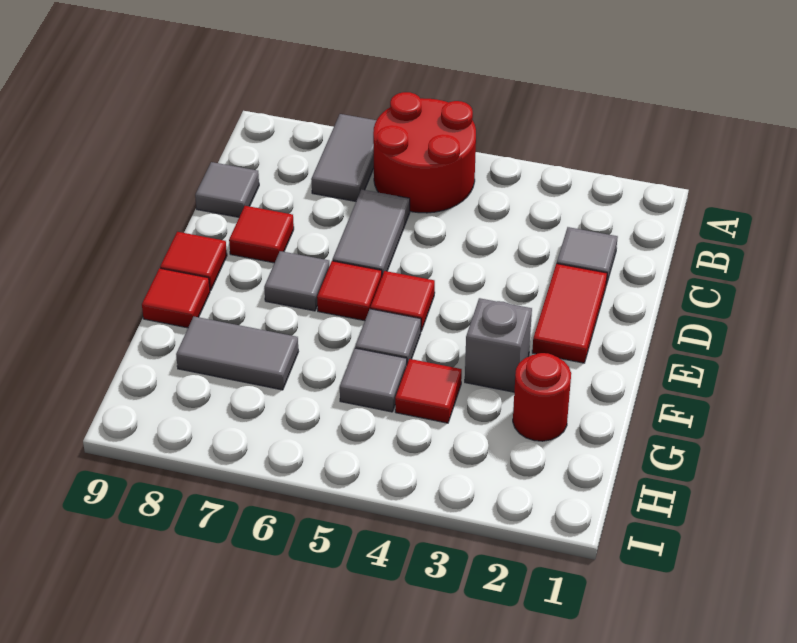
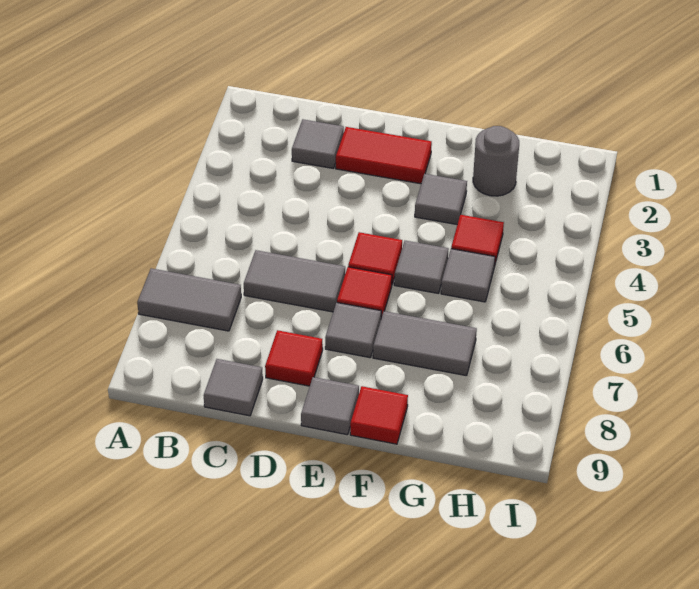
red round brick A5:B6 level 1 -> none
red tile E9 level 1 -> grey tile E9 level 1
grey brick F3 level 1 -> grey tile F3 level 1
red round brick G2 level 1 -> grey round brick G2 level 1
grey tile G7:G8 level 1 -> grey tile F7:G7 level 1

